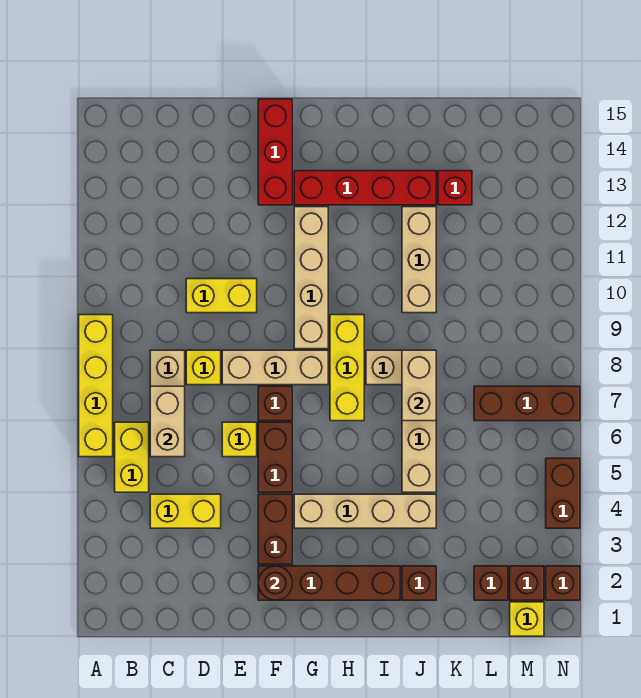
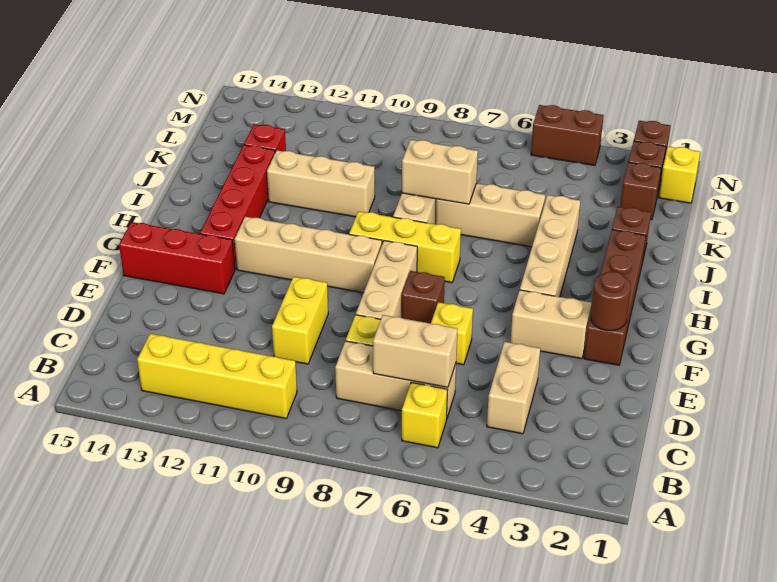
yellow brick A6:A9 level 1 -> yellow brick B10:B13 level 1
yellow brick B5:B6 level 1 -> yellow brick B6 level 1
yellow brick C4:D4 level 1 -> tan brick C4:D4 level 1
brown brick F3:F4 level 1 -> tan brick F3:F4 level 1
brown brick F5:F6 level 1 -> none
brown brick L7:N7 level 1 -> none

